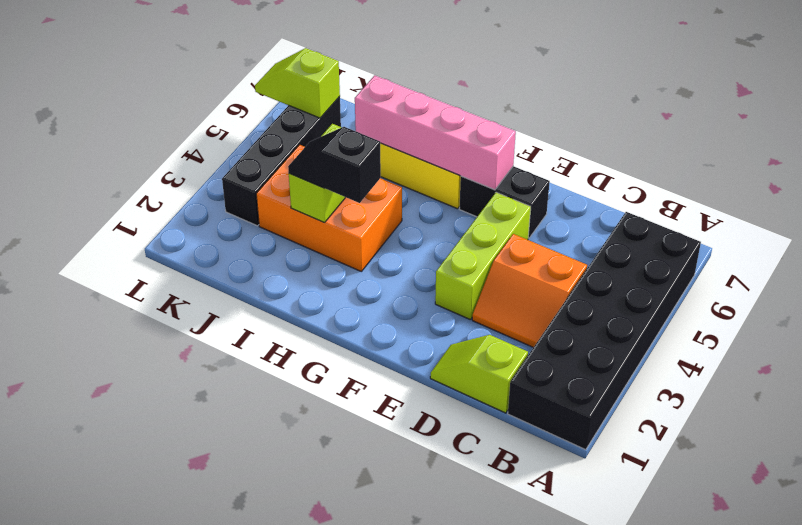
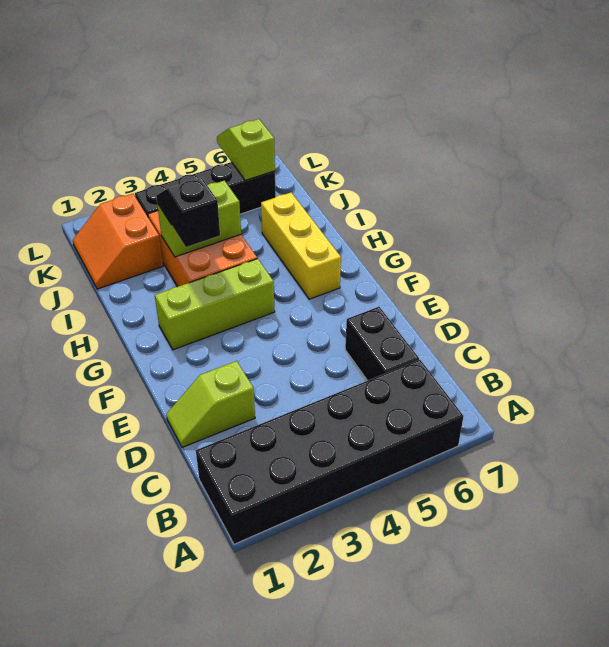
lime slope C1:D1 level 1 top C -> lime slope D1:D2 level 1 top 2
orange slope C3:D4 level 1 top 4 -> orange slope J1:K2 level 1 top 2
lime brick E3:E5 level 1 -> lime brick G2:G4 level 1
black brick E6:F6 level 1 -> black brick C6:D6 level 1
pink brick F6:I6 level 2 -> none

